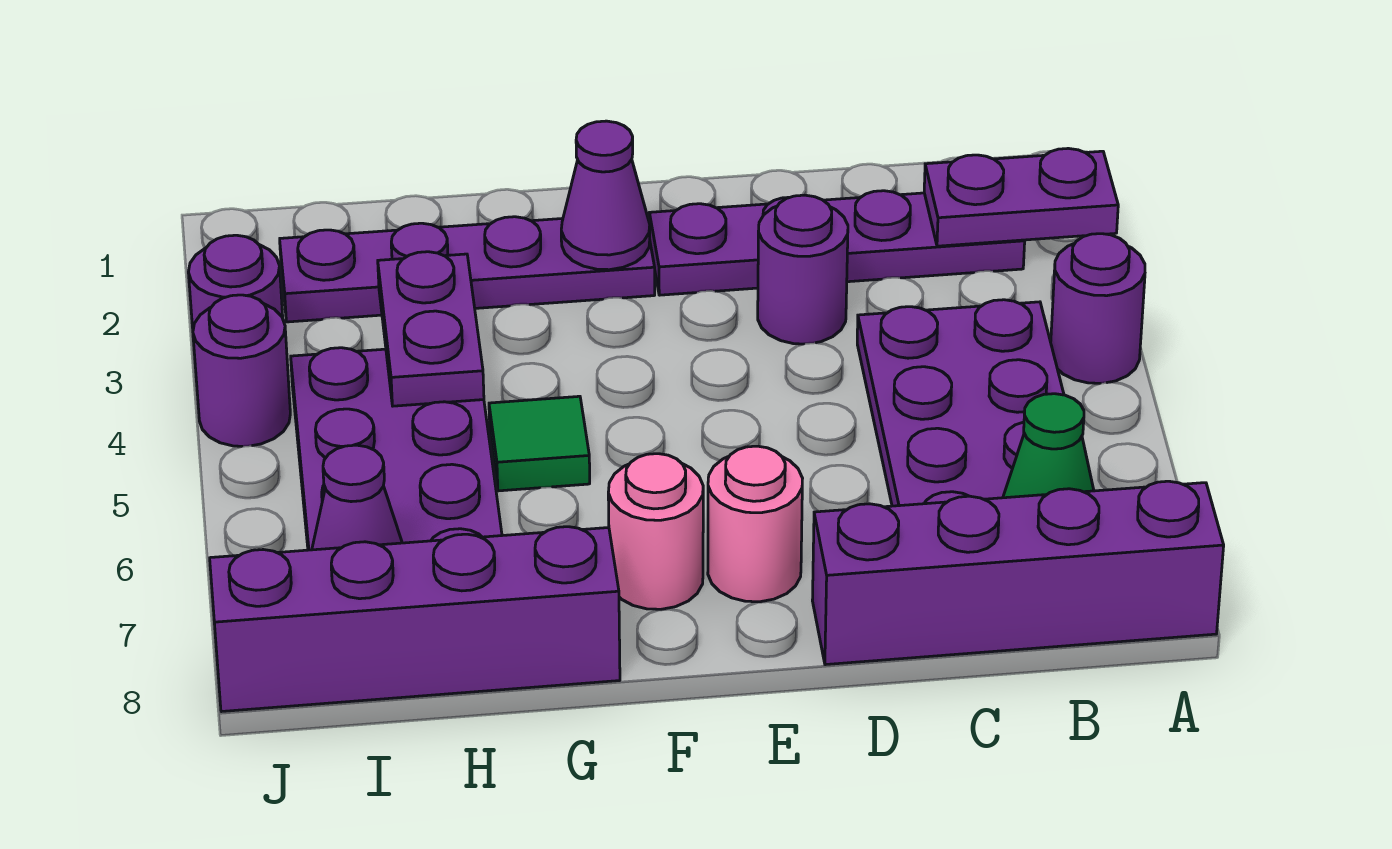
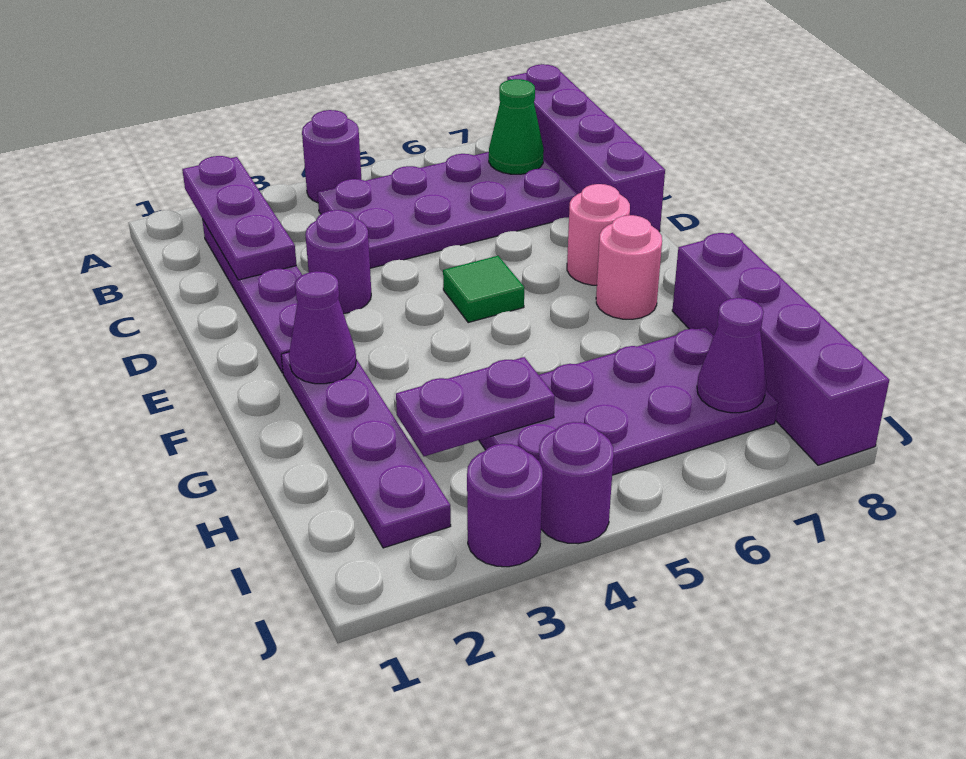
purple plate A2:B2 level 2 -> purple plate A2:C2 level 2
green tile G5 level 1 -> green tile E5 level 1

